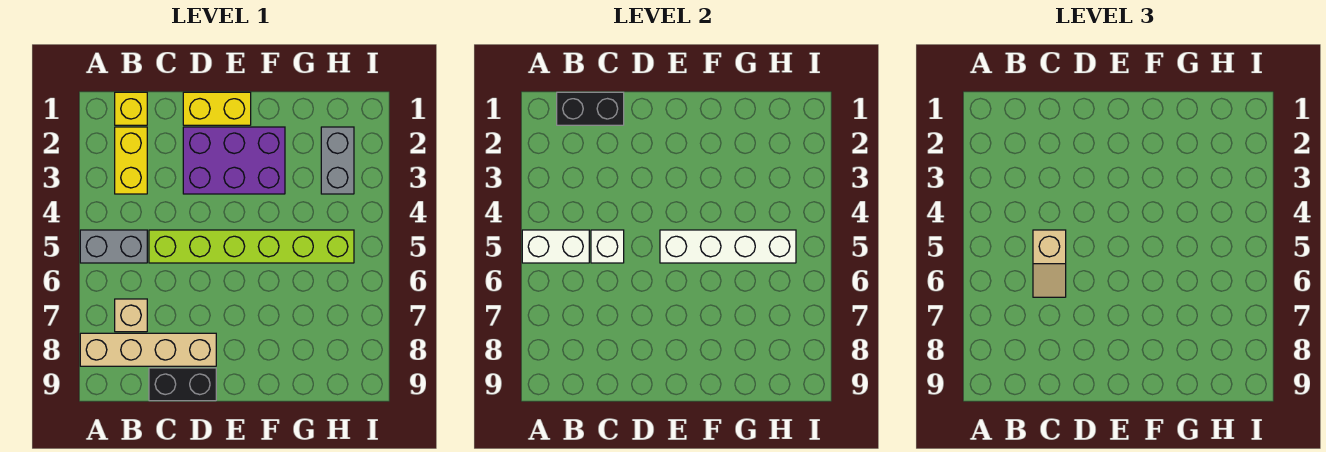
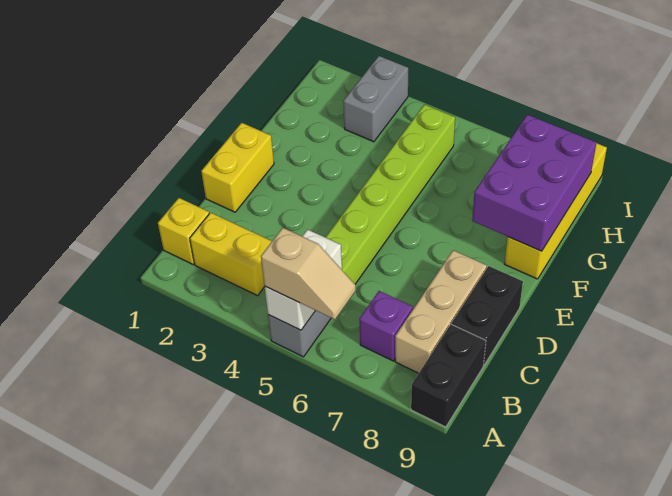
tan brick A8:D8 level 1 -> tan brick B8:D8 level 1
black brick B1:C1 level 2 -> black brick A9:B9 level 1
tan brick B7 level 1 -> purple brick B7 level 1
white brick C5 level 2 -> none
tan slope C5:C6 level 3 top 5 -> tan slope A5:A6 level 3 top 5
purple brick D2:F3 level 1 -> purple brick F8:H9 level 2
white brick E5:H5 level 2 -> none
none -> yellow brick F9:I9 level 1
grey brick H2:H3 level 1 -> grey brick H3:I3 level 1

